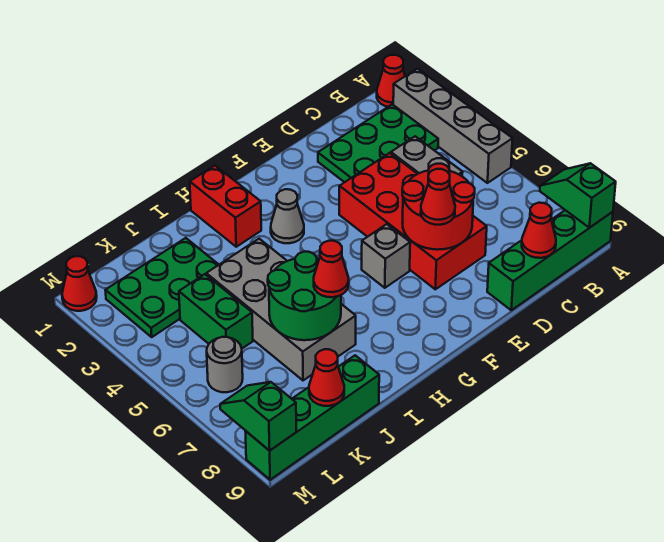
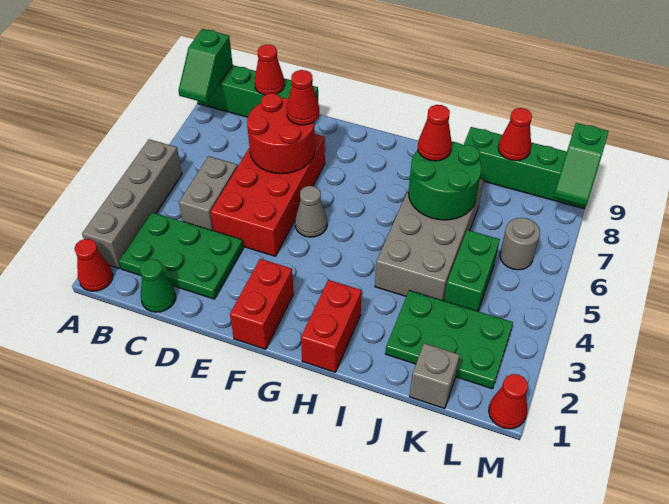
none -> green cone C1 level 1
none -> red brick F1:F2 level 1
grey brick F6 level 1 -> grey brick K1 level 1
grey cone G3 level 1 -> grey cone F5 level 1

